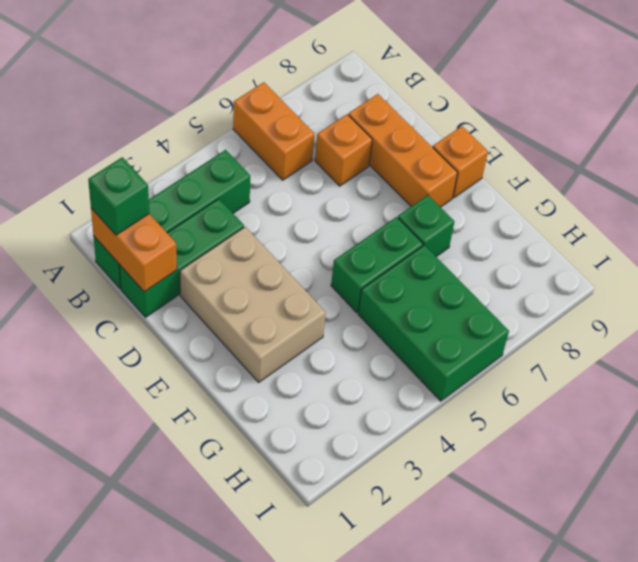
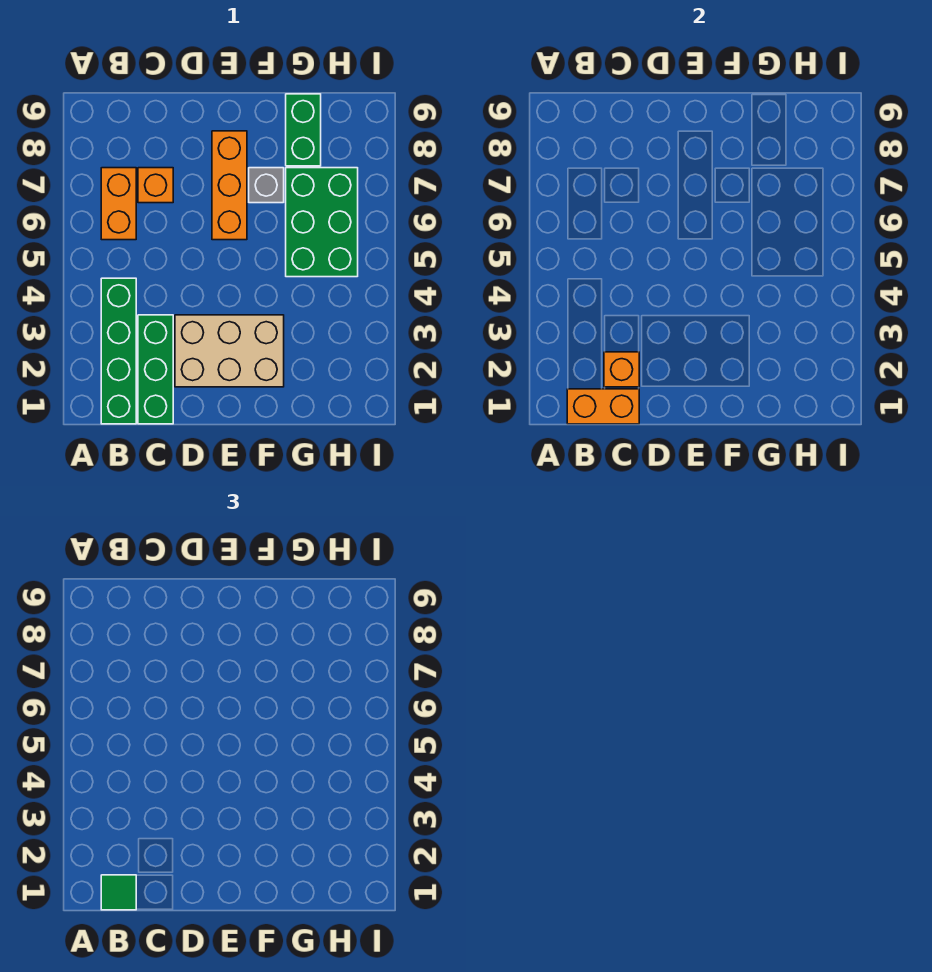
orange brick A6:B6 level 1 -> orange brick B6:B7 level 1
green brick B1 level 3 -> green tile B1 level 3
orange brick C8:E8 level 1 -> orange brick E6:E8 level 1
orange brick E9 level 1 -> orange brick C2 level 2
green brick F5:F6 level 1 -> green brick G8:G9 level 1
green brick F7 level 1 -> grey brick F7 level 1
green brick G5:I6 level 1 -> green brick G5:H7 level 1

